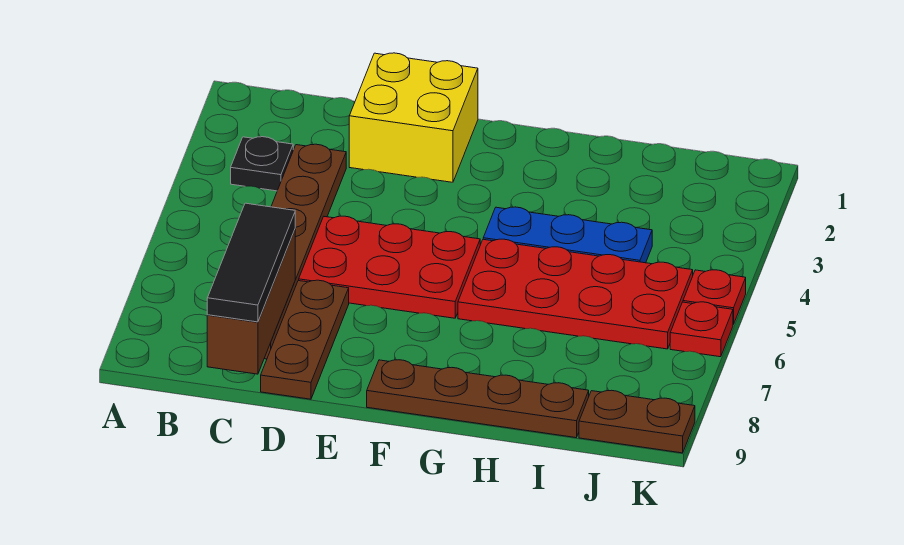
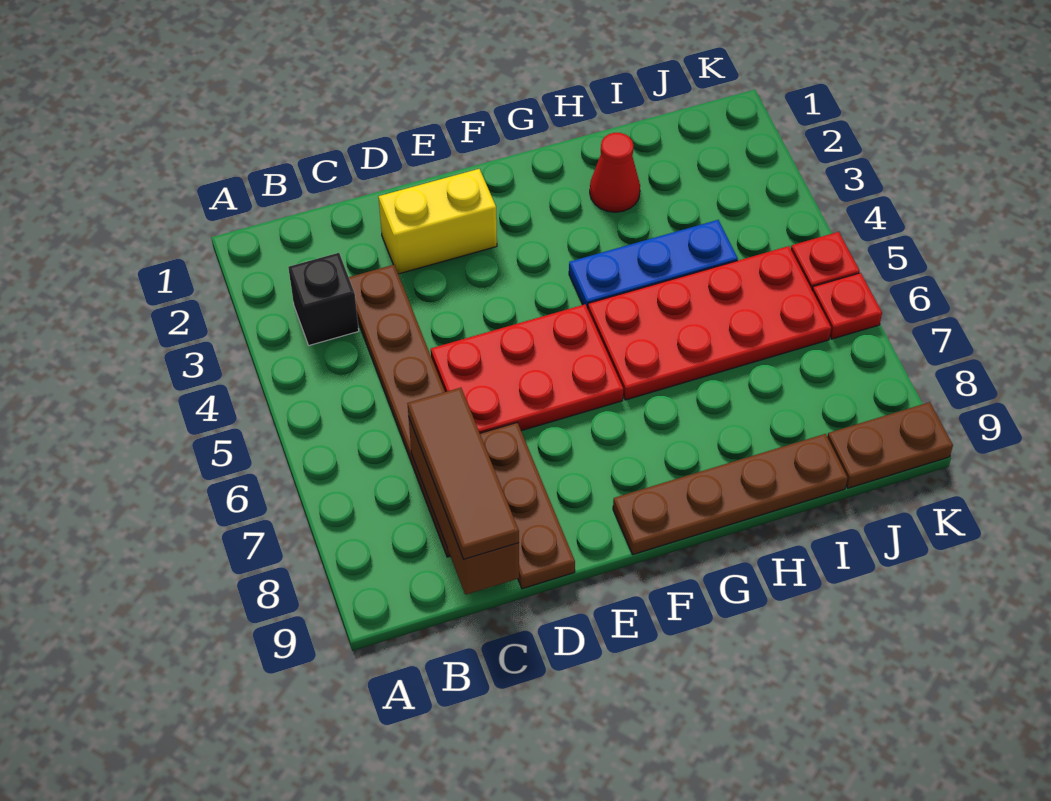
black plate B3 level 1 -> black brick B3 level 1
black tile C7:C9 level 3 -> brown tile C7:C9 level 3
yellow brick D1:E2 level 1 -> yellow brick D2:E2 level 1
none -> red cone H2 level 1

